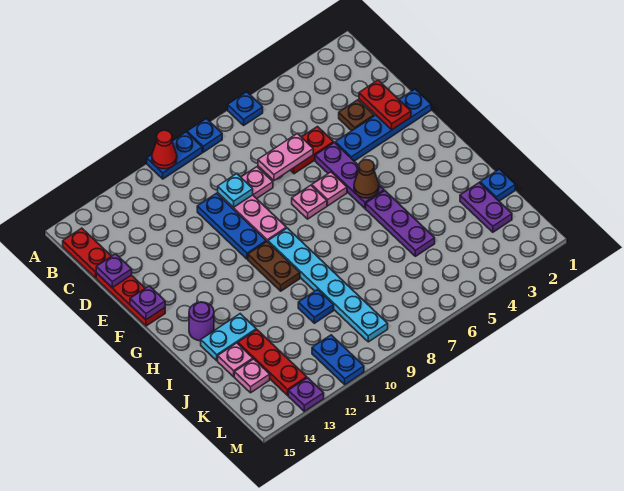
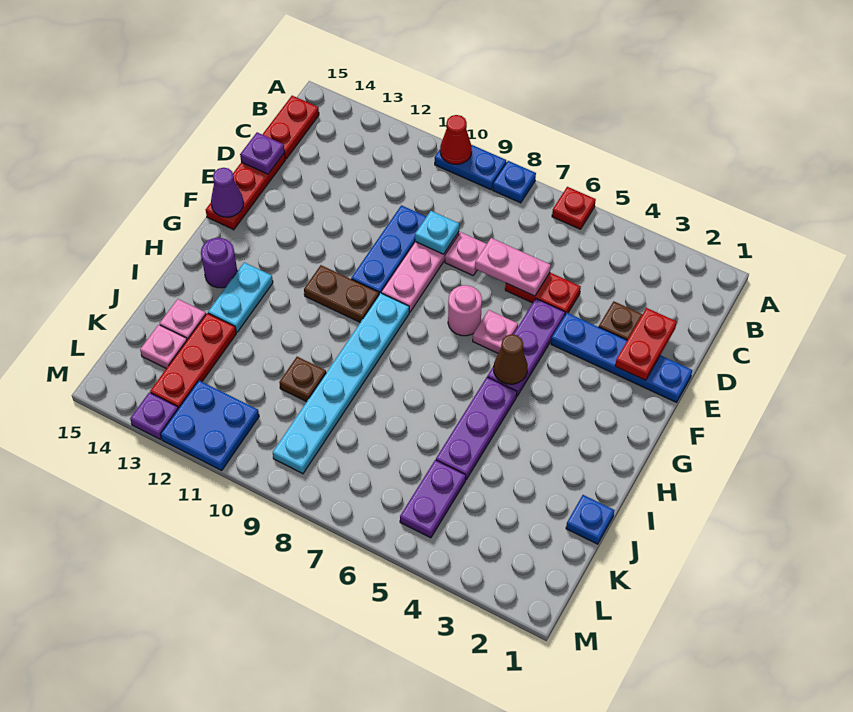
blue plate A6 level 1 -> red plate A6 level 1
pink plate F7 level 1 -> pink round brick F7 level 1
purple plate F15 level 2 -> purple cone F15 level 2
brown plate G10:H10 level 1 -> brown plate G10:G11 level 1
cyan plate I13:I14 level 1 -> cyan plate H13:I13 level 1
purple plate J2:K2 level 1 -> purple plate K5:L5 level 1
blue plate J10 level 1 -> brown plate J10 level 1
blue plate L11:M11 level 1 -> blue plate L11:M12 level 1

